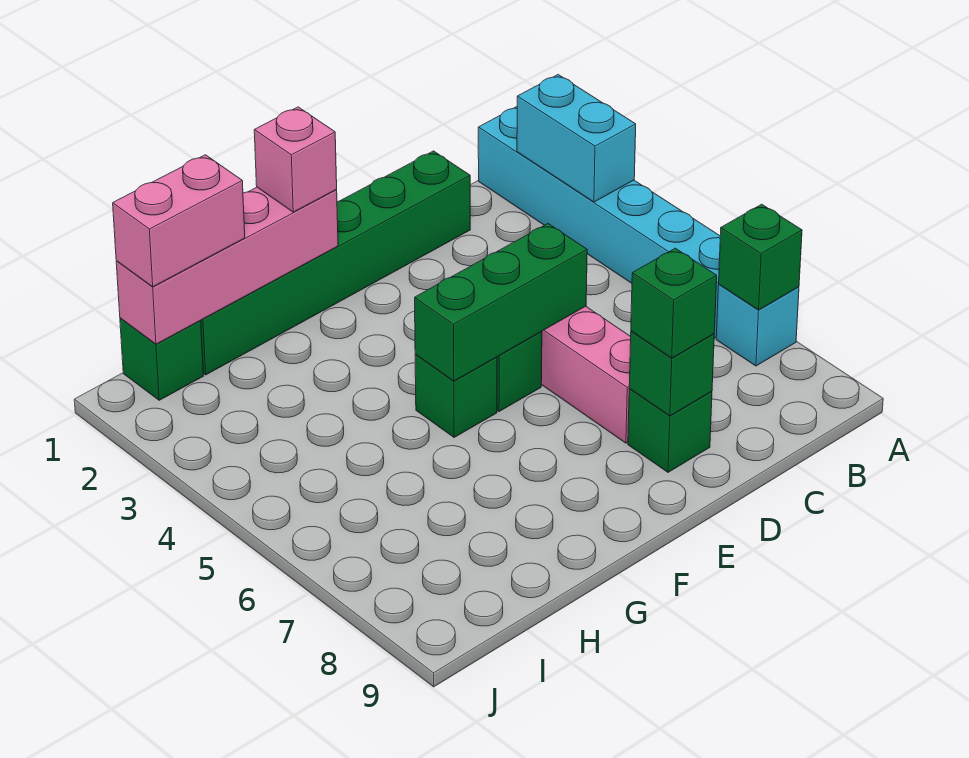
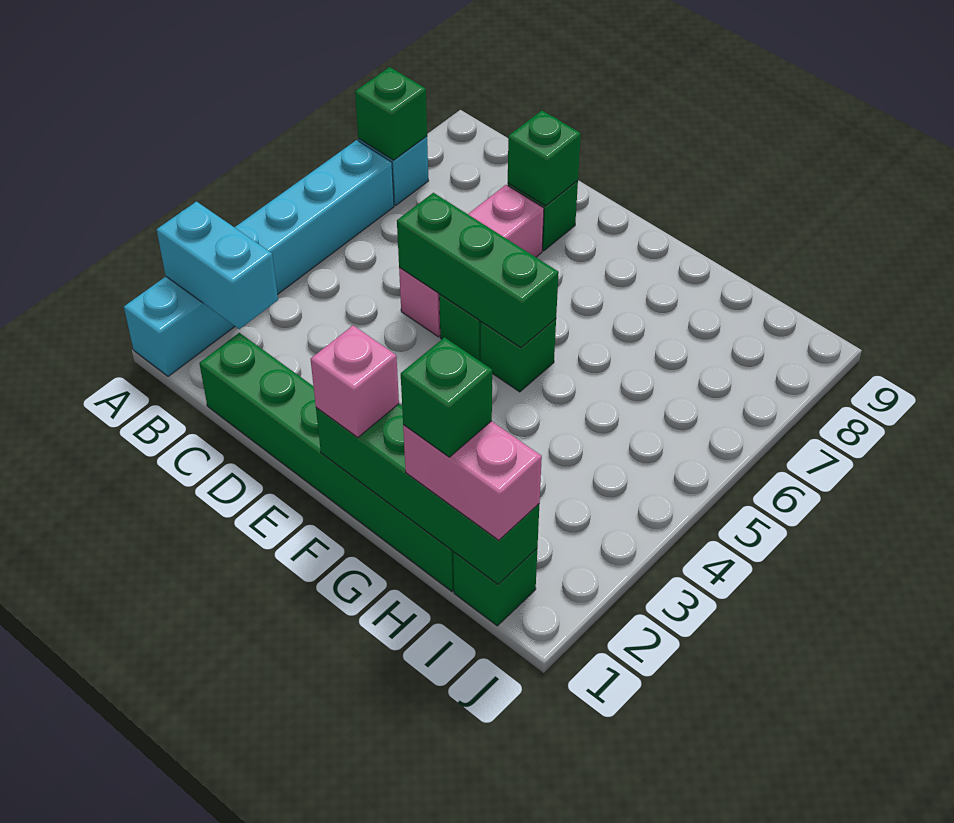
cyan brick A2:A3 level 2 -> cyan brick A2:B2 level 2
green brick D8 level 3 -> green brick H1 level 4
pink brick F1:I1 level 2 -> green brick F1:I1 level 2

